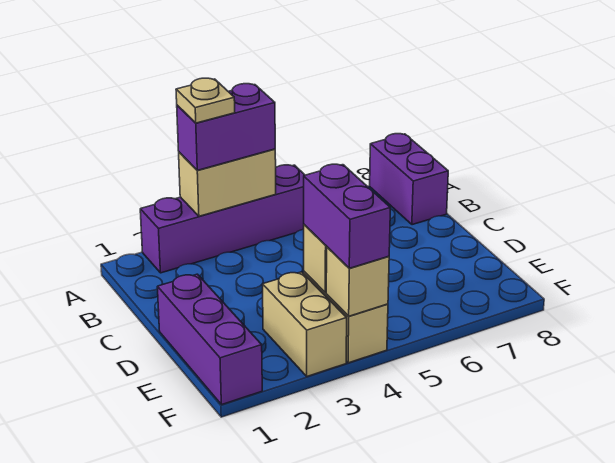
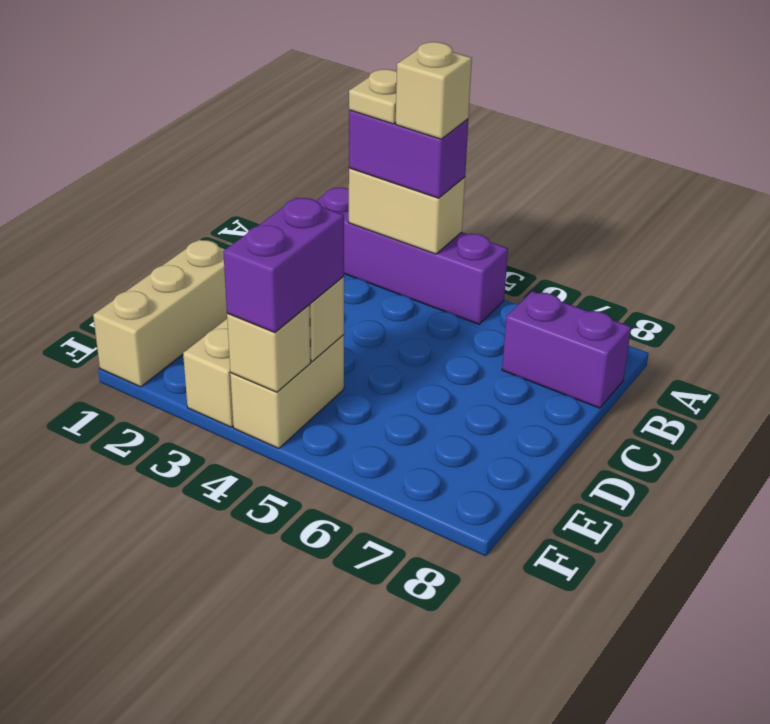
none -> tan brick A4 level 4
purple brick A8:B8 level 1 -> purple brick B7:B8 level 1
purple brick D1:F1 level 1 -> tan brick D1:F1 level 1

